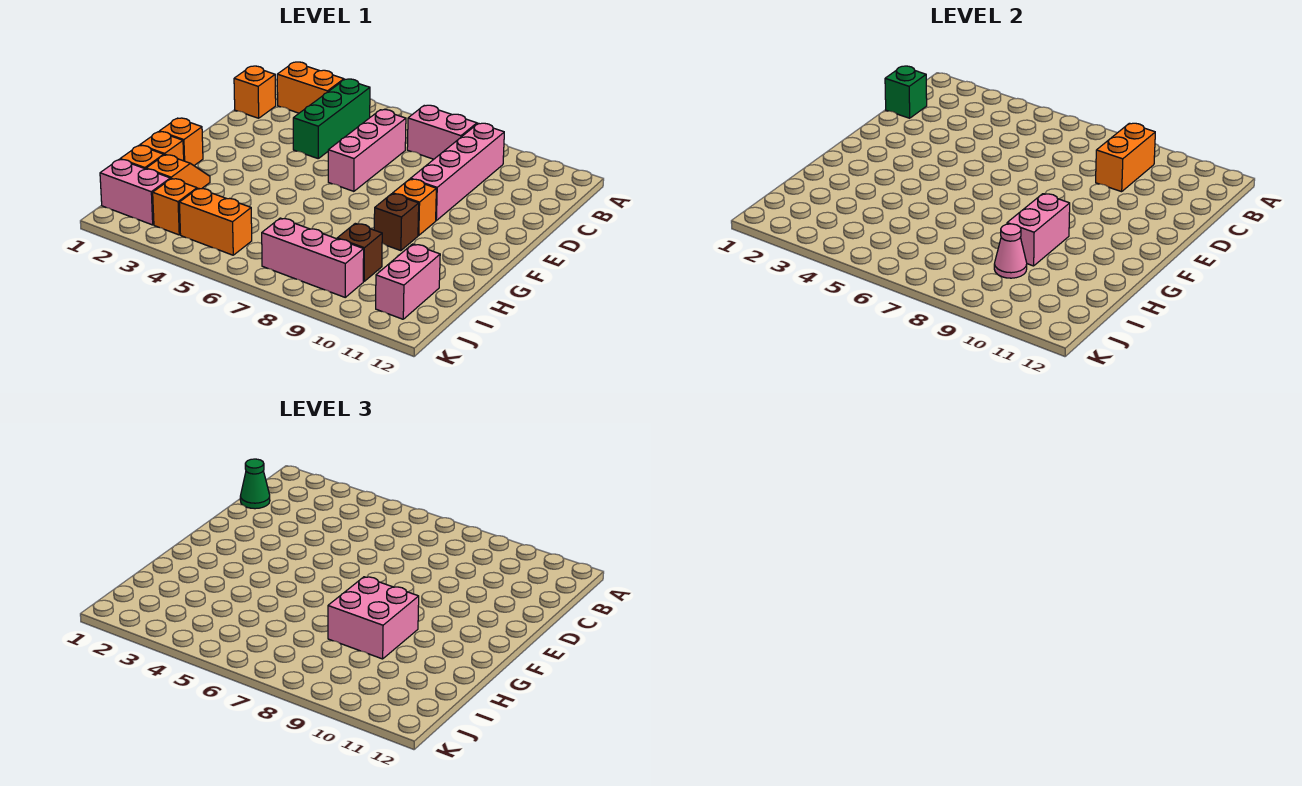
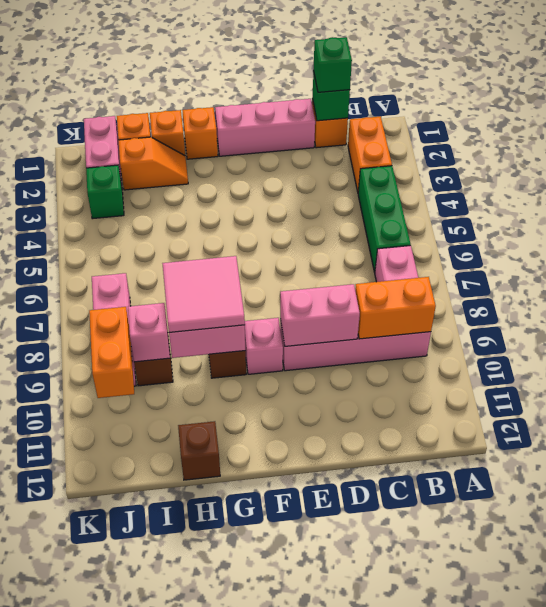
green brick B4:D4 level 1 -> green brick B4:B6 level 1
green cone C1 level 3 -> green brick C1 level 3
pink brick C6:E6 level 1 -> pink brick D1:F1 level 1
orange brick F9 level 1 -> pink brick F9 level 1
pink brick G8:H9 level 3 -> pink tile G8:H9 level 3
none -> brown brick H12 level 1
pink cone I9 level 2 -> pink brick I9 level 2
pink brick I11:J11 level 1 -> pink brick D9:E9 level 2
orange brick J3 level 1 -> green brick J3 level 1
orange brick J4:J5 level 1 -> orange brick J9:J10 level 2

